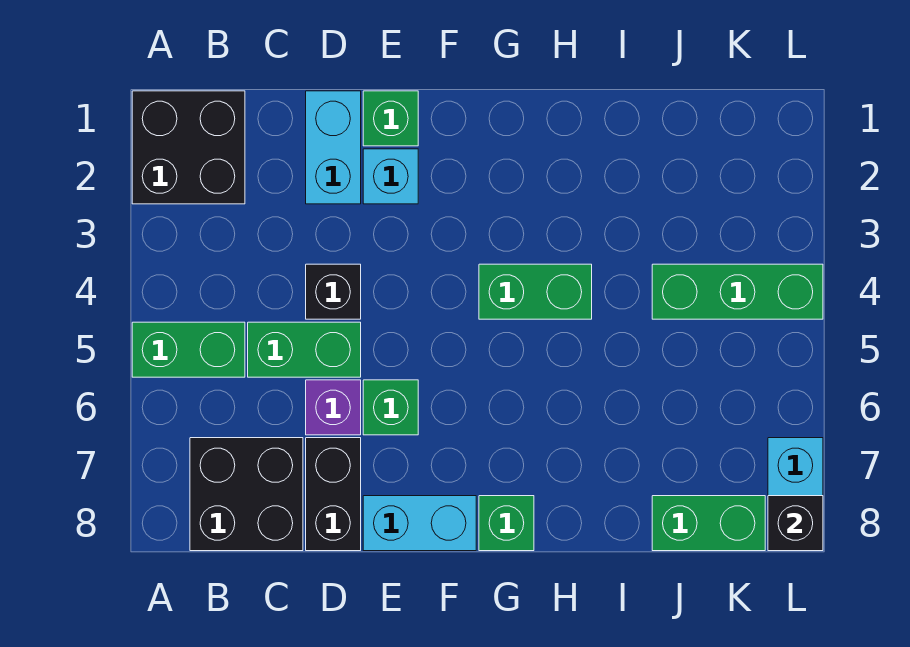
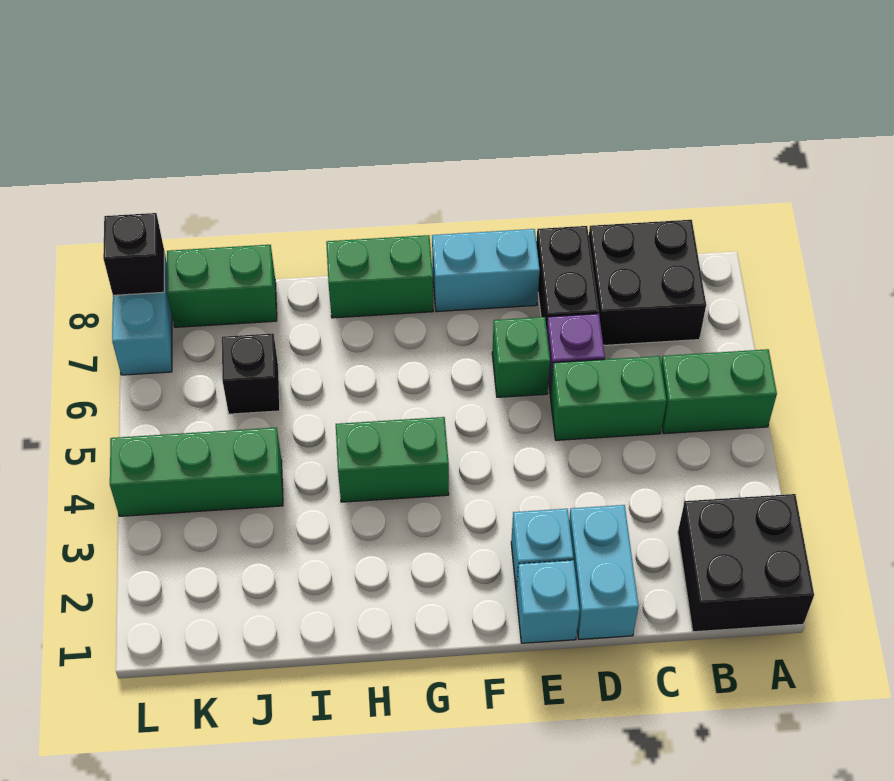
black brick D4 level 1 -> black brick J6 level 1
green brick E1 level 1 -> cyan brick E1 level 1
green brick G8 level 1 -> green brick G8:H8 level 1

